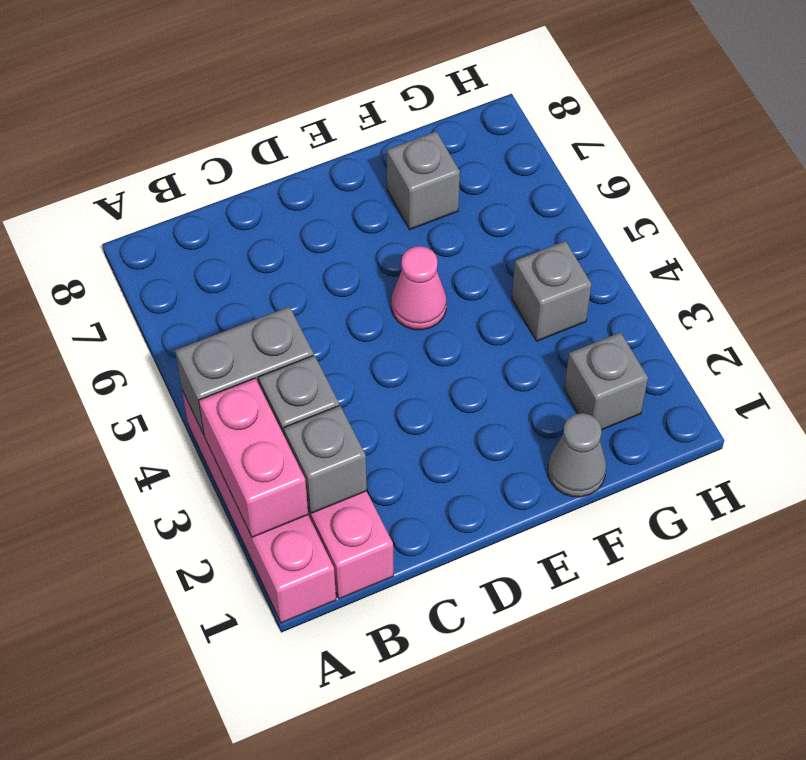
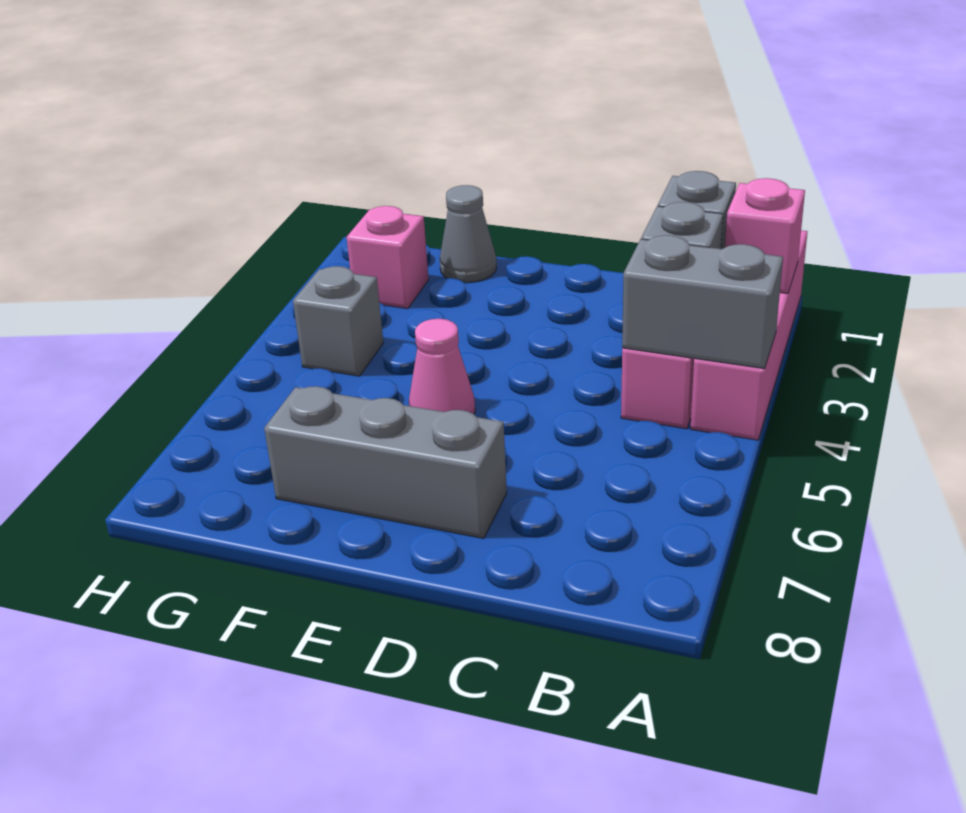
pink brick A2:A3 level 2 -> pink brick A2 level 2
grey brick F7 level 1 -> grey brick D7:F7 level 1
grey brick G2 level 1 -> pink brick G2 level 1

